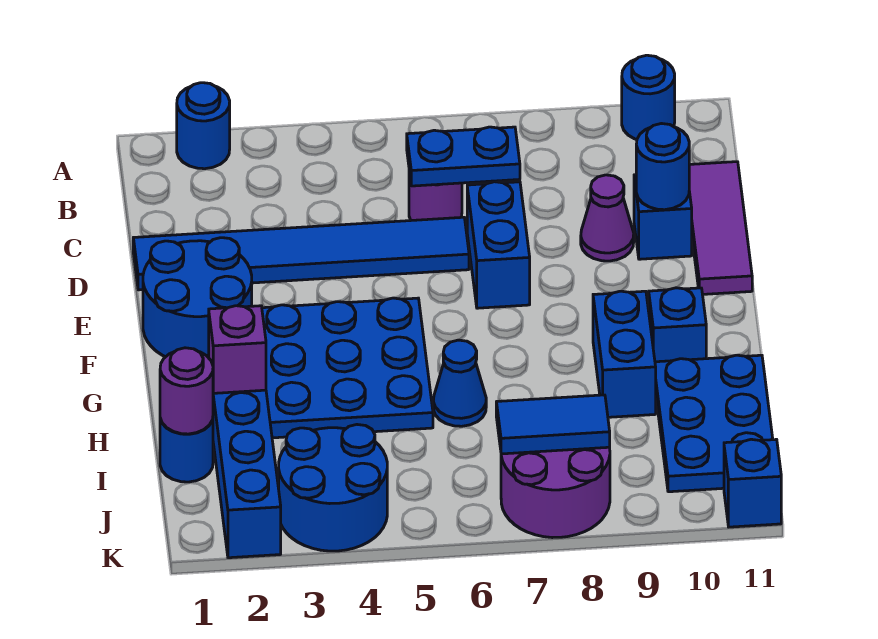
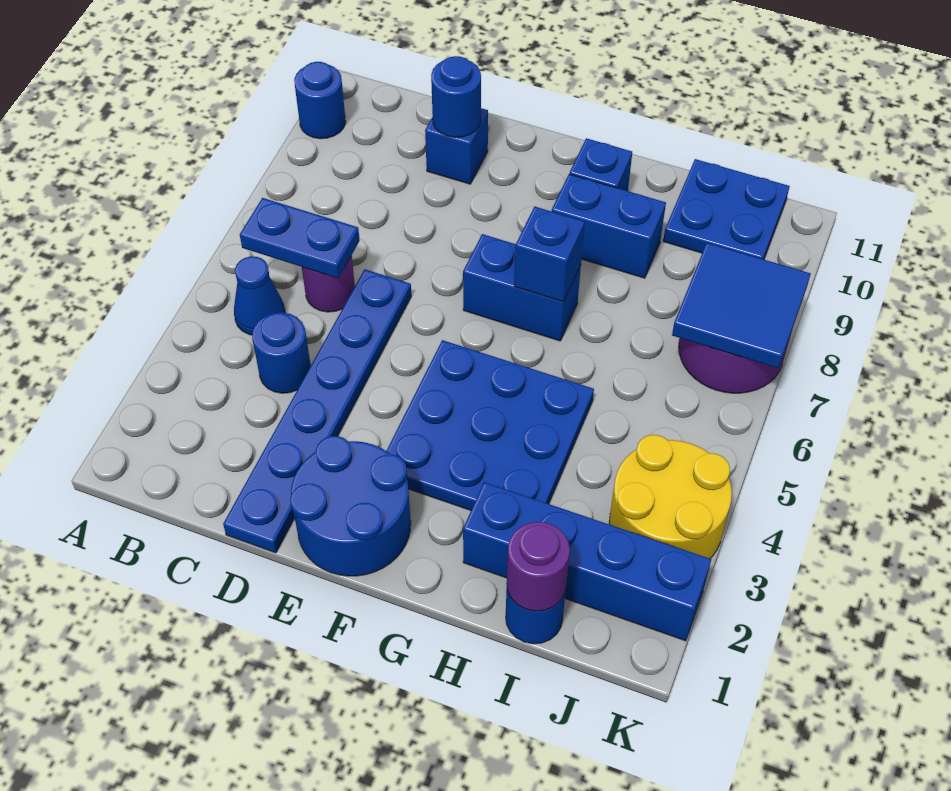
blue round brick A2 level 1 -> blue round brick C4 level 1
blue plate C6:C7 level 2 -> blue plate B6:C6 level 2
purple tile C11:E11 level 1 -> none
blue tile D1:D6 level 1 -> blue plate D1:D6 level 1
blue brick D7:E7 level 1 -> blue brick F7:G7 level 1
purple cone D9 level 1 -> none
purple brick H2 level 2 -> none
blue cone H6 level 1 -> blue cone B5 level 1
blue plate H10:J11 level 1 -> blue plate I10:J11 level 1
blue round brick J3:K4 level 1 -> yellow round brick J3:K4 level 1
blue tile J7:J8 level 2 -> blue tile J7:K8 level 2
blue brick K11 level 1 -> blue brick G7 level 2

